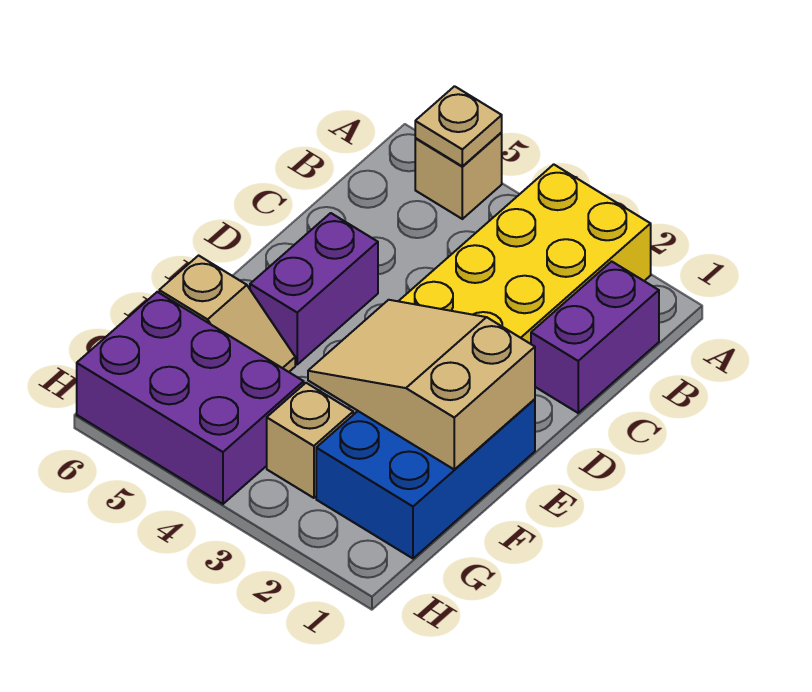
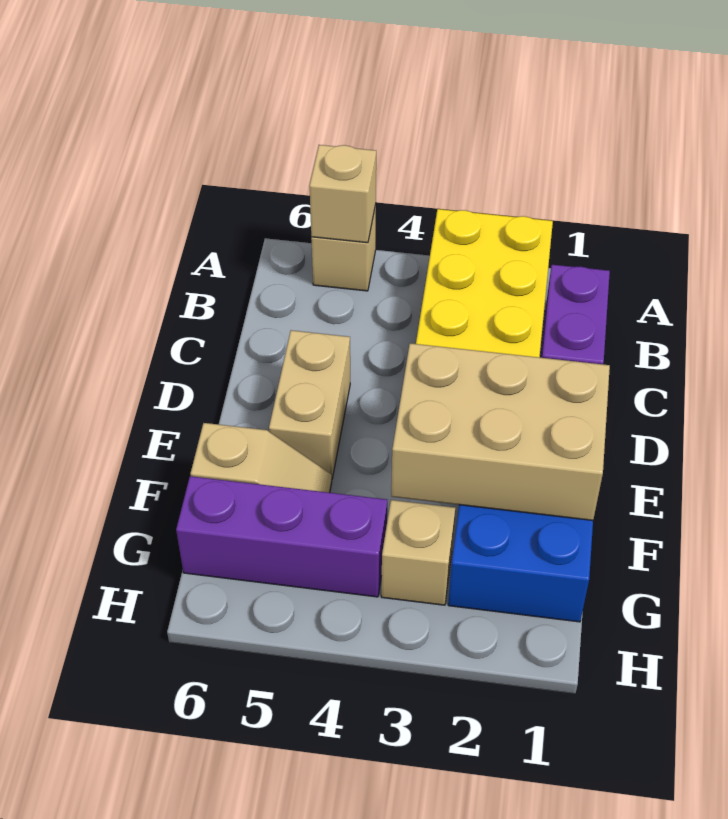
tan plate A5 level 2 -> tan brick A5 level 2
purple brick D5:E5 level 1 -> tan brick D5:E5 level 1
tan slope E1:F3 level 2 top 1 -> tan brick E1:F3 level 2
purple brick G4:H6 level 1 -> purple brick G4:G6 level 1

